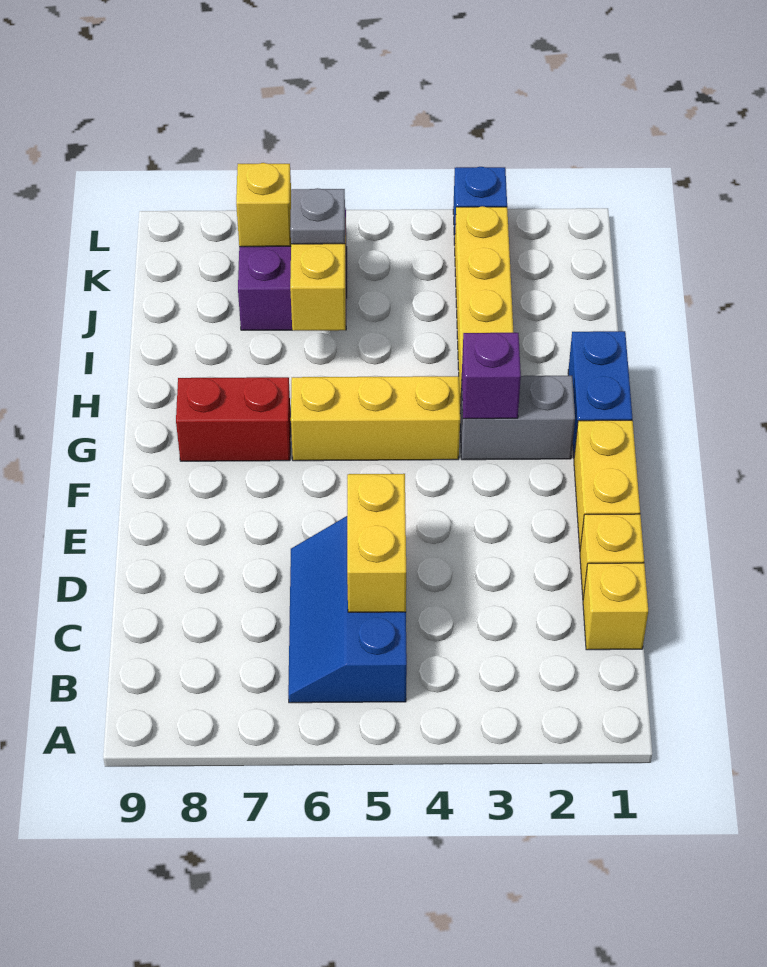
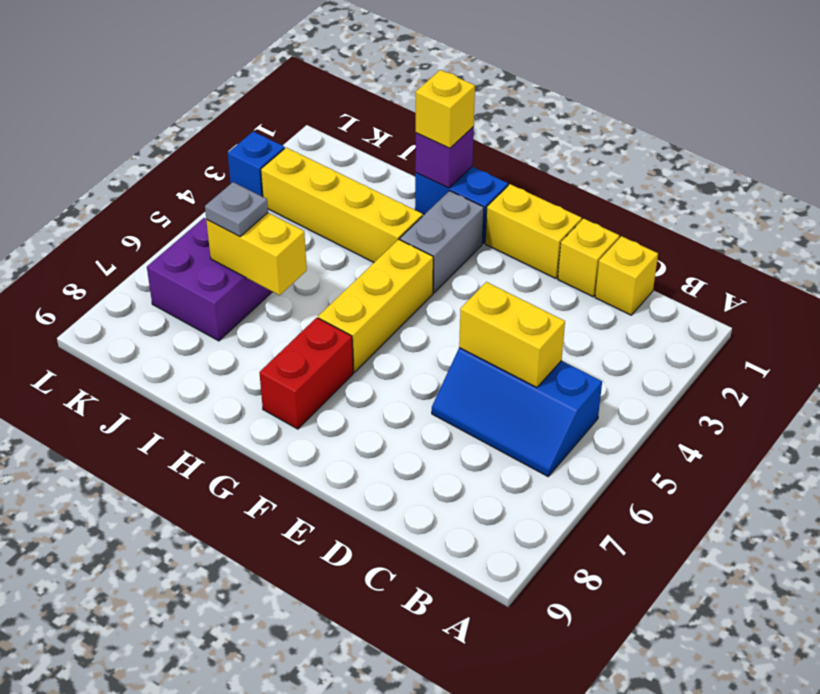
purple brick G3 level 2 -> purple brick H1 level 2
yellow brick K7 level 2 -> yellow brick H1 level 3

